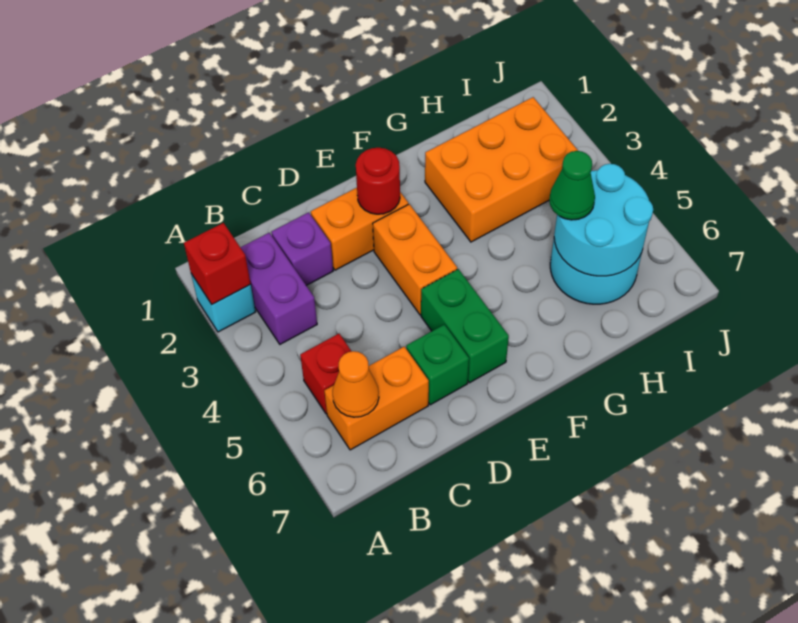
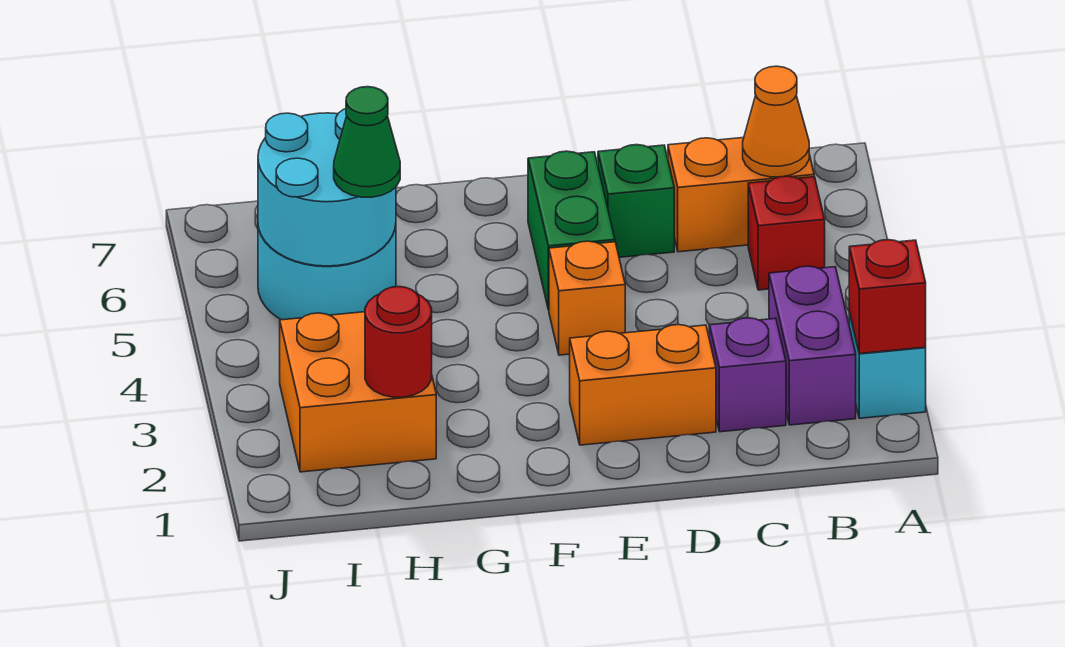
red round brick E2 level 2 -> red round brick H2 level 2
orange brick E3:E4 level 1 -> orange brick E4 level 1
orange brick G2:I3 level 1 -> orange brick H2:I3 level 1

